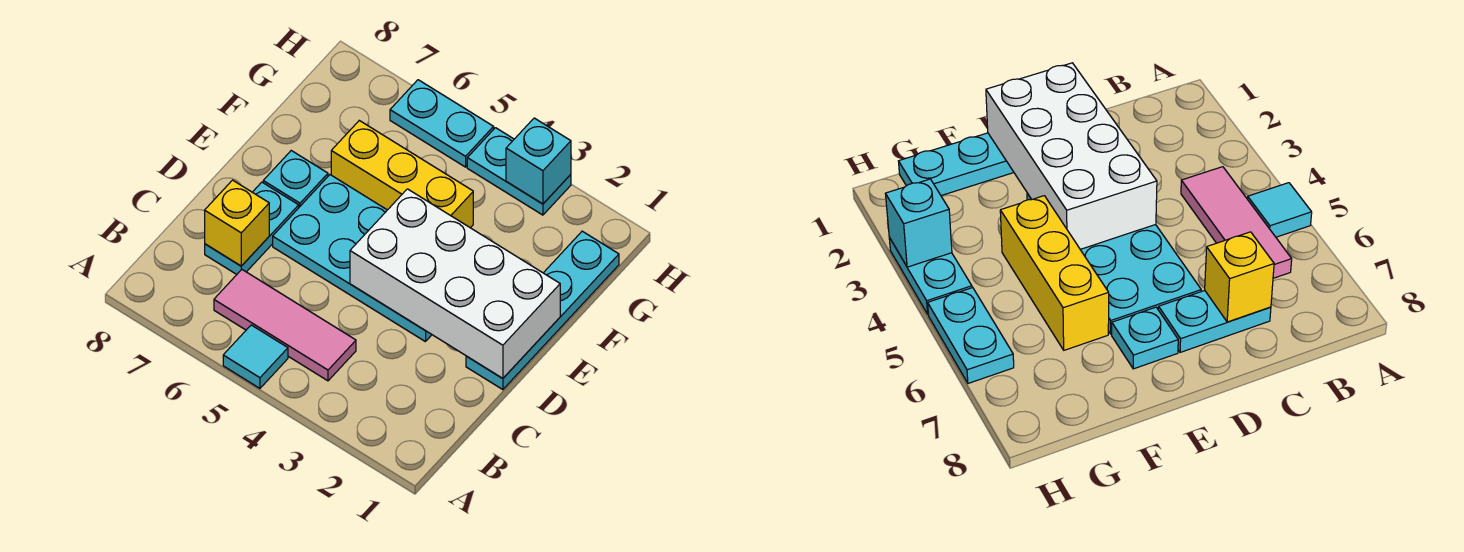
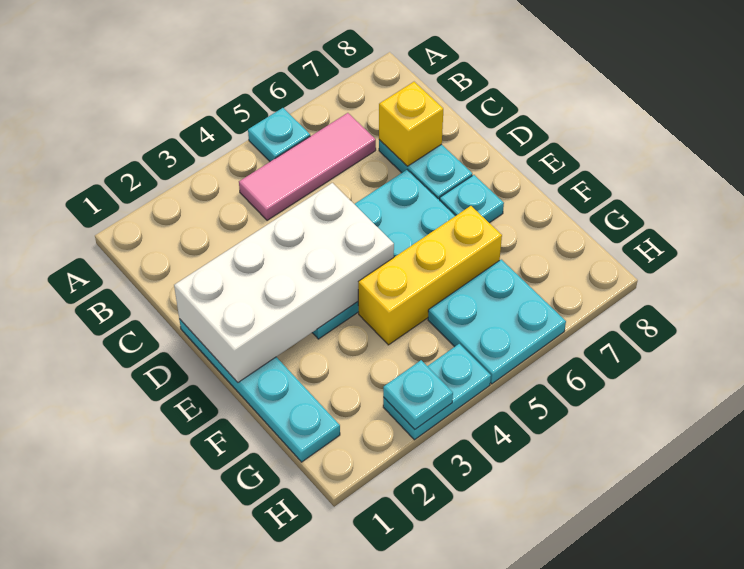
cyan tile A5 level 1 -> cyan plate A5 level 1
cyan brick H3 level 2 -> cyan plate H3 level 2
cyan plate H5:H6 level 1 -> cyan plate G5:H6 level 1

